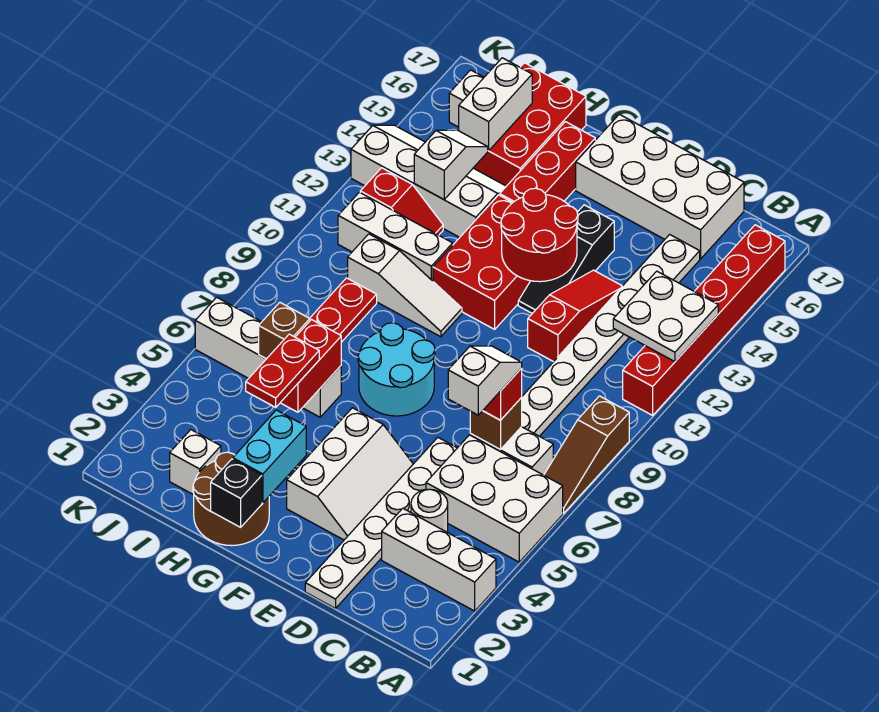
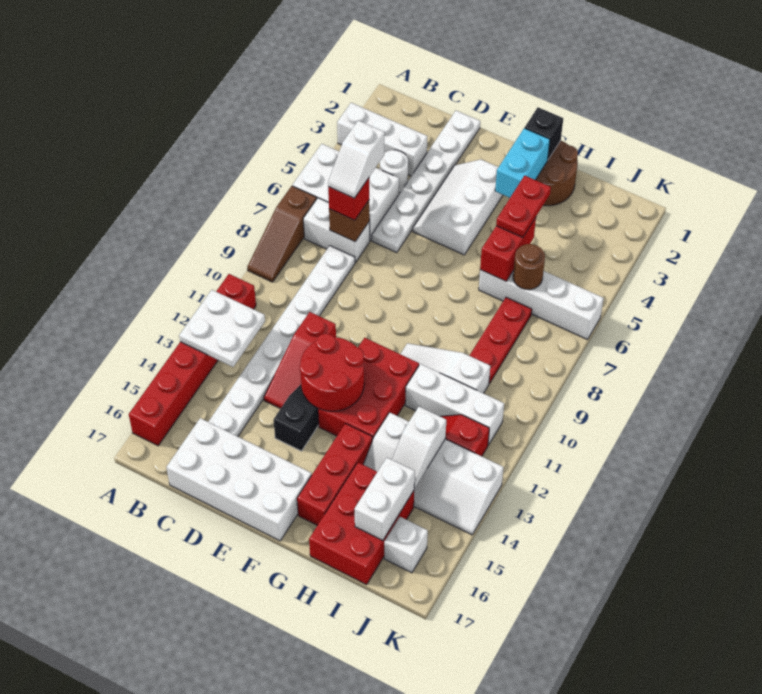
brown slope A7:A9 level 1 top 9 -> brown slope A7:A9 level 1 top 7
cyan round brick F7:G8 level 1 -> none
white brick I2 level 1 -> none
brown brick I6 level 2 -> brown round brick I6 level 2

